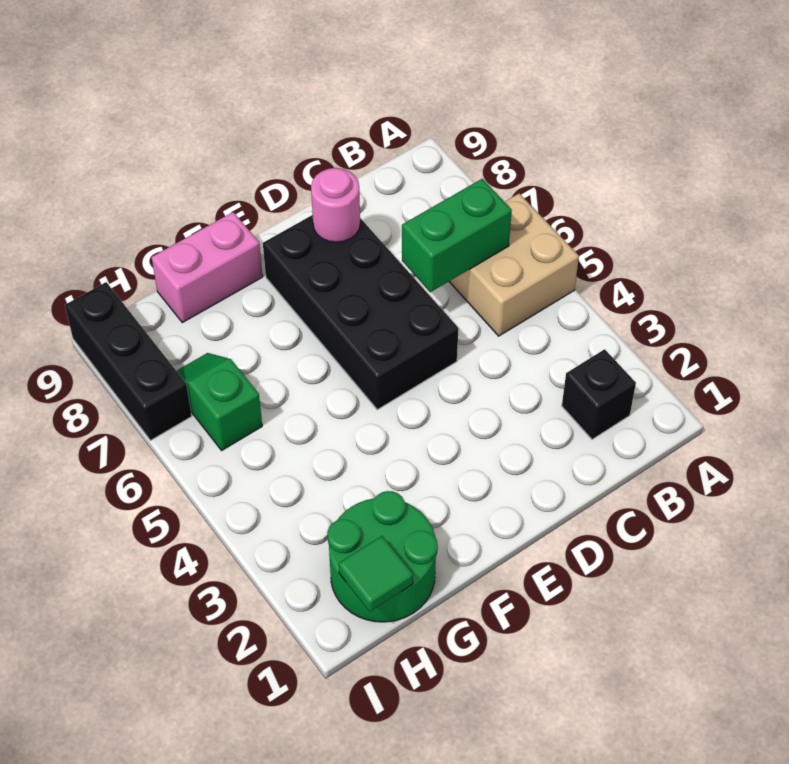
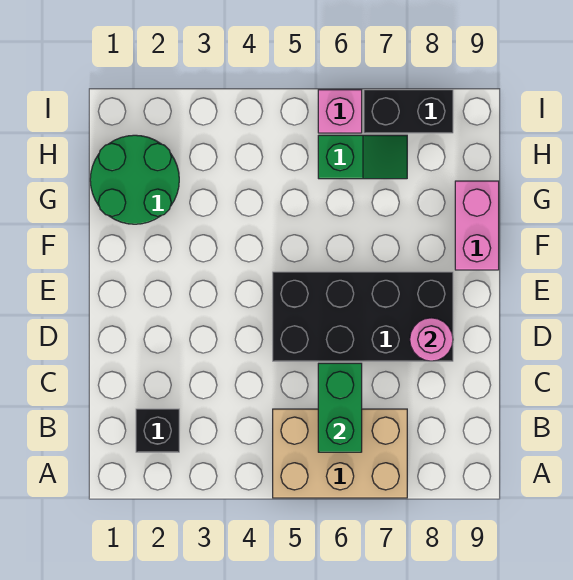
tan brick A5:B6 level 1 -> tan brick A5:B7 level 1
green tile H1 level 2 -> none
none -> pink brick I6 level 1
black brick I7:I9 level 1 -> black brick I7:I8 level 1

